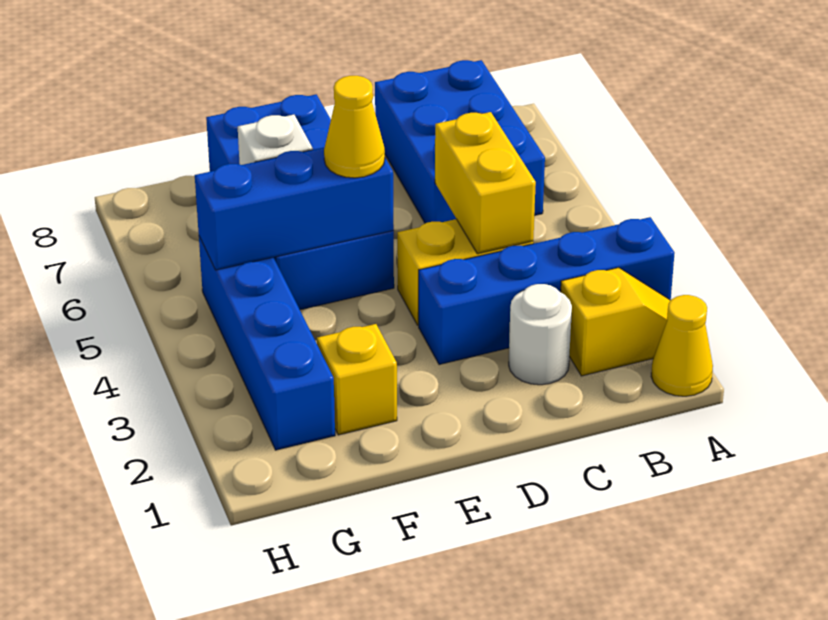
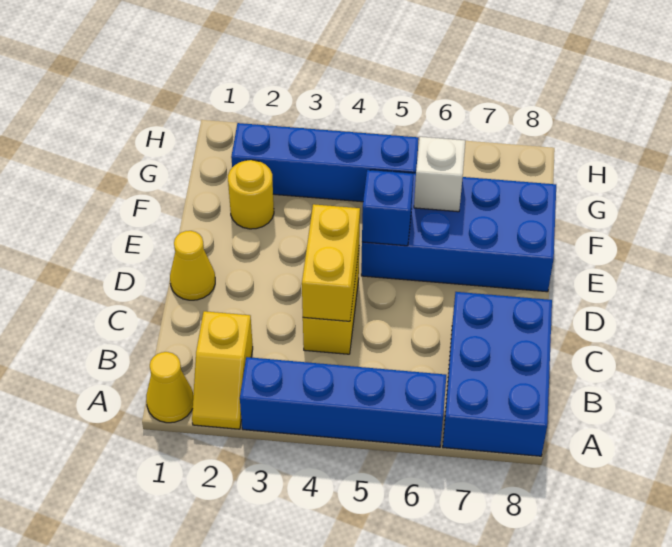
blue brick A3:D3 level 1 -> blue brick A3:A6 level 1
blue brick B6:C8 level 1 -> blue brick A7:C8 level 1
white round brick C2 level 1 -> none
yellow brick C4:C5 level 2 -> yellow brick C4:D4 level 2
blue brick E5:G5 level 2 -> blue brick E5 level 2
yellow cone E5 level 3 -> yellow cone D1 level 1
yellow brick F2 level 1 -> yellow round brick F2 level 1

